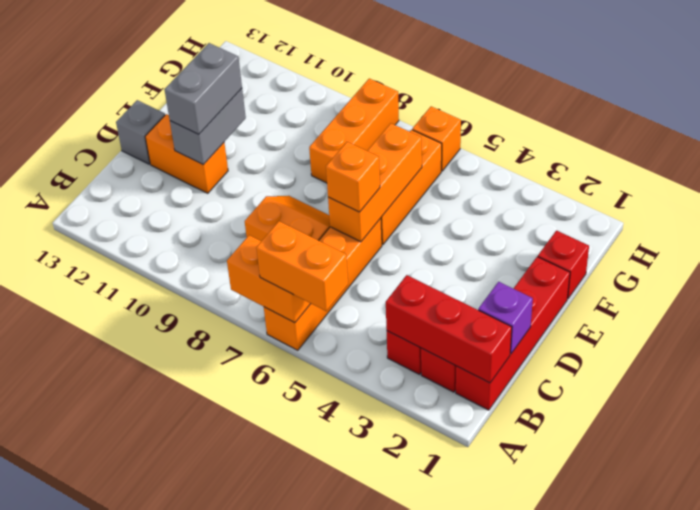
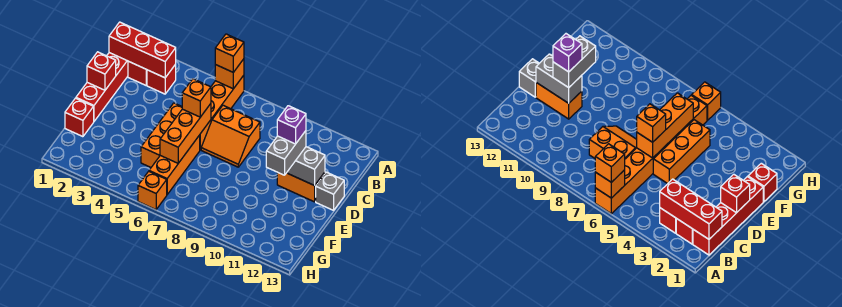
orange brick A5:A6 level 3 -> orange brick A6 level 3
orange brick A6:A7 level 2 -> orange brick A6 level 2
purple brick C1 level 2 -> purple brick D11 level 4
none -> red brick D1 level 2
grey brick D11:E11 level 2 -> grey brick D11:D12 level 2
orange brick F8:H8 level 1 -> orange brick D5:F5 level 1

